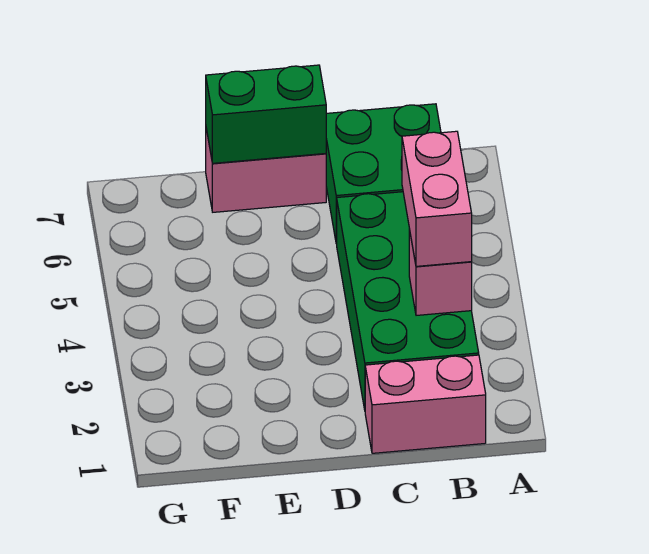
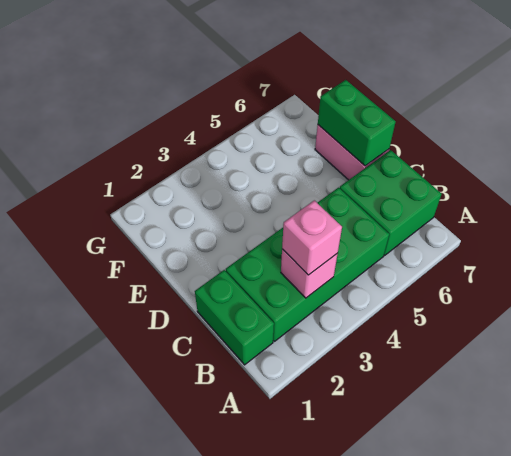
pink brick B1:C1 level 1 -> green brick B1:C1 level 1
pink brick B3:B4 level 3 -> pink brick B3 level 3

